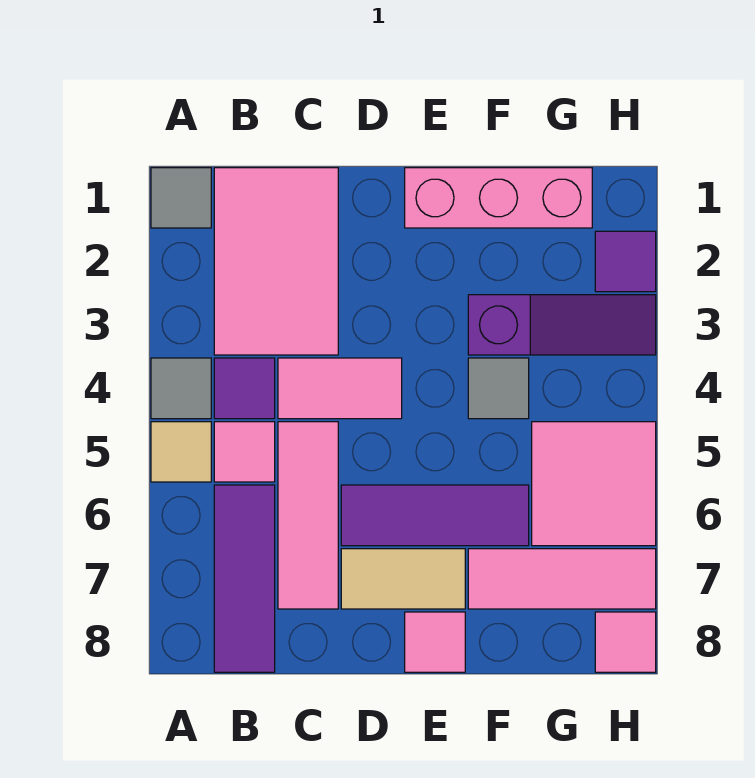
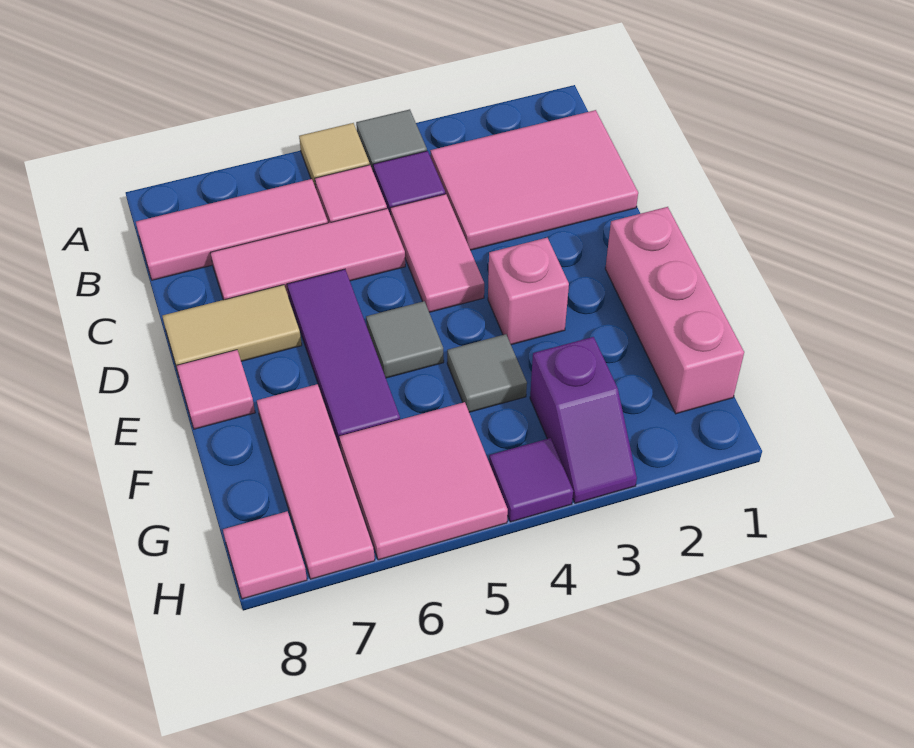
grey tile A1 level 1 -> grey tile E5 level 1
purple tile B6:B8 level 1 -> pink tile B6:B8 level 1
tan tile D7:E7 level 1 -> tan tile D7:D8 level 1
none -> pink brick E3 level 1
purple slope F3:H3 level 1 top F -> purple slope G3:H3 level 1 top G
purple tile H2 level 1 -> purple tile H4 level 1

